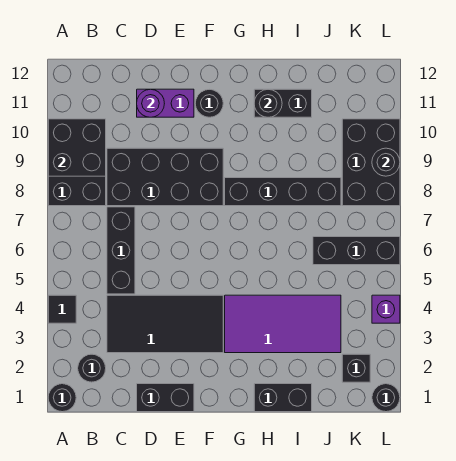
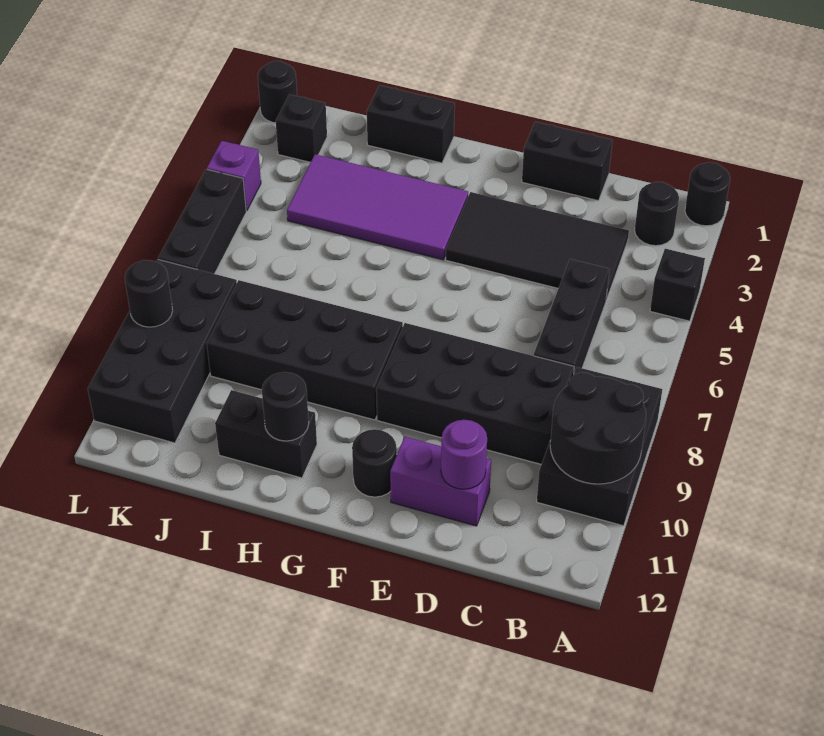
black tile A4 level 1 -> black brick A4 level 1
black brick A9:B10 level 2 -> black round brick A9:B10 level 2
black brick G8:J8 level 1 -> black brick G8:J9 level 1
black brick J6:L6 level 1 -> black brick L5:L7 level 1
black brick K8:L10 level 1 -> black brick K8:L11 level 1

